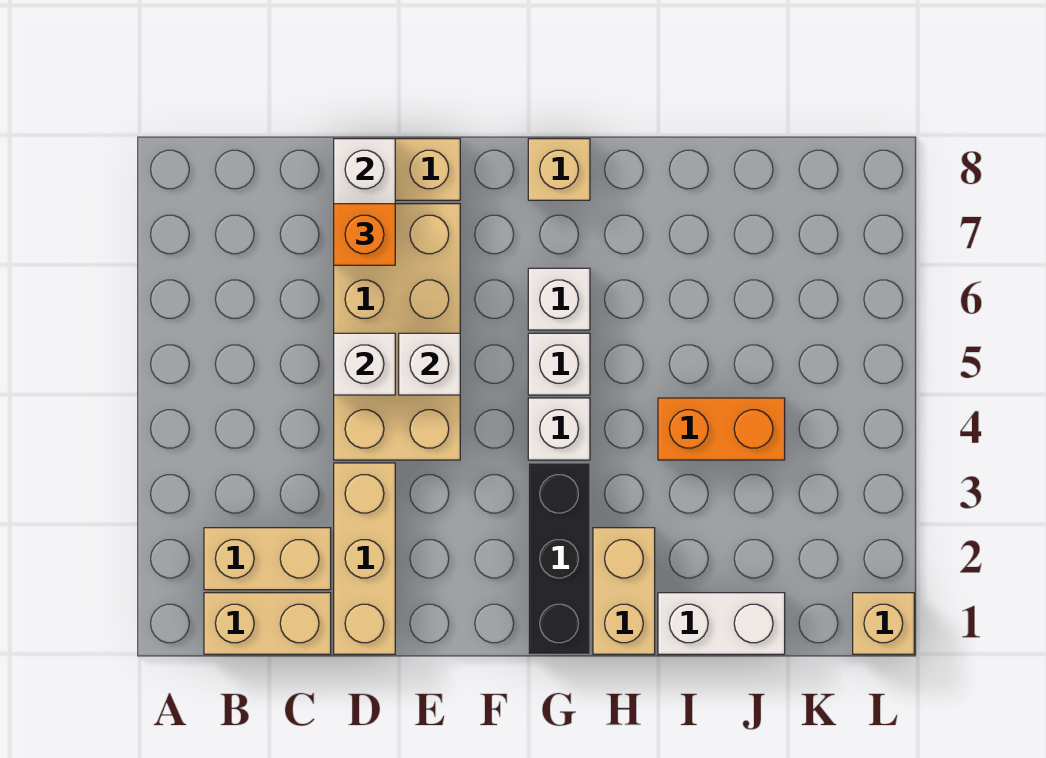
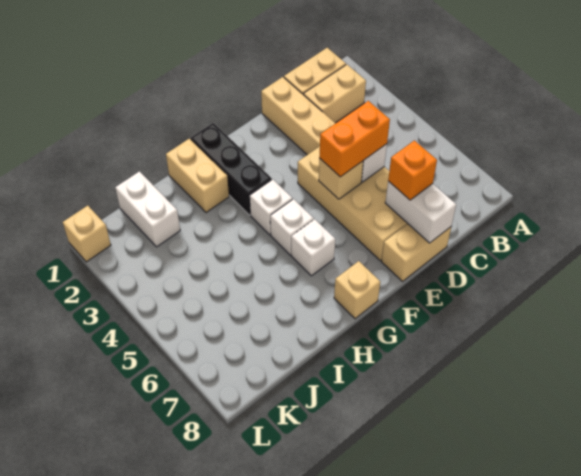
white brick E5 level 2 -> tan brick E5 level 2
white brick I1:J1 level 1 -> white brick J1:J2 level 1
orange brick I4:J4 level 1 -> orange brick D5:E5 level 3

